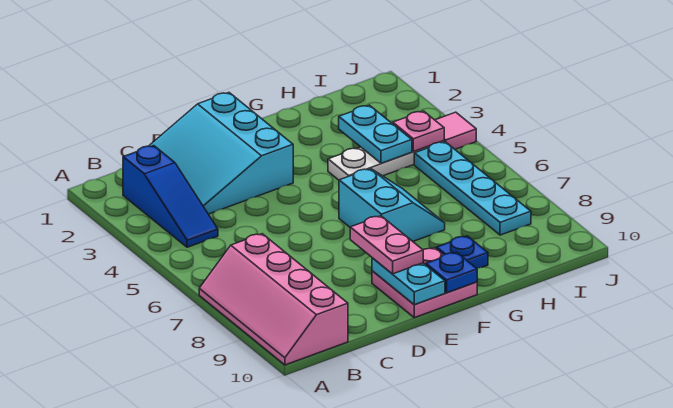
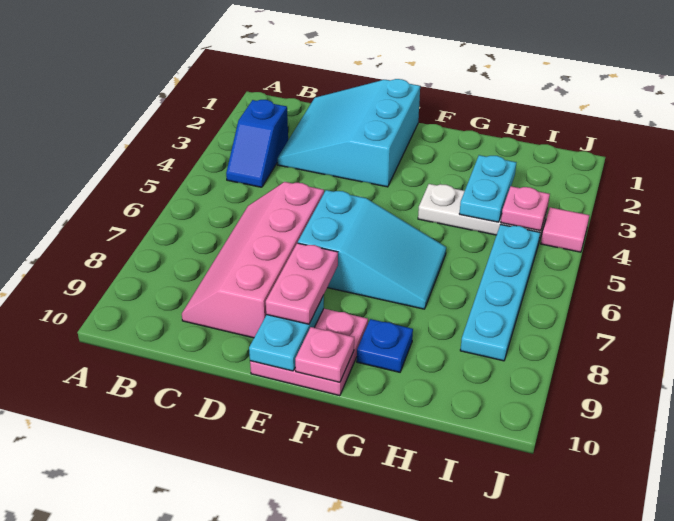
pink slope A7:B10 level 1 top B -> pink slope C6:D9 level 1 top D
blue slope B2:B4 level 1 top 2 -> blue slope B3:B4 level 1 top 3
cyan slope F6:G7 level 1 top F -> cyan slope E6:G7 level 1 top E
blue plate F10 level 2 -> pink plate F10 level 2

